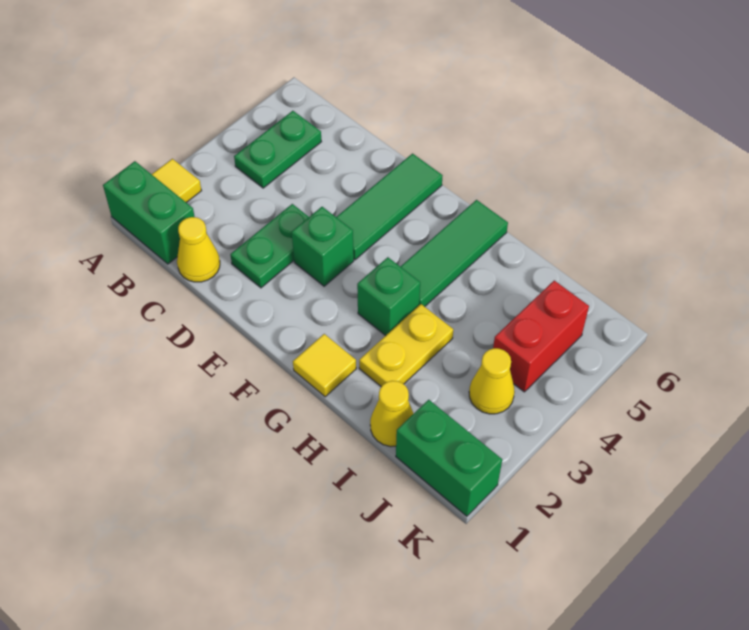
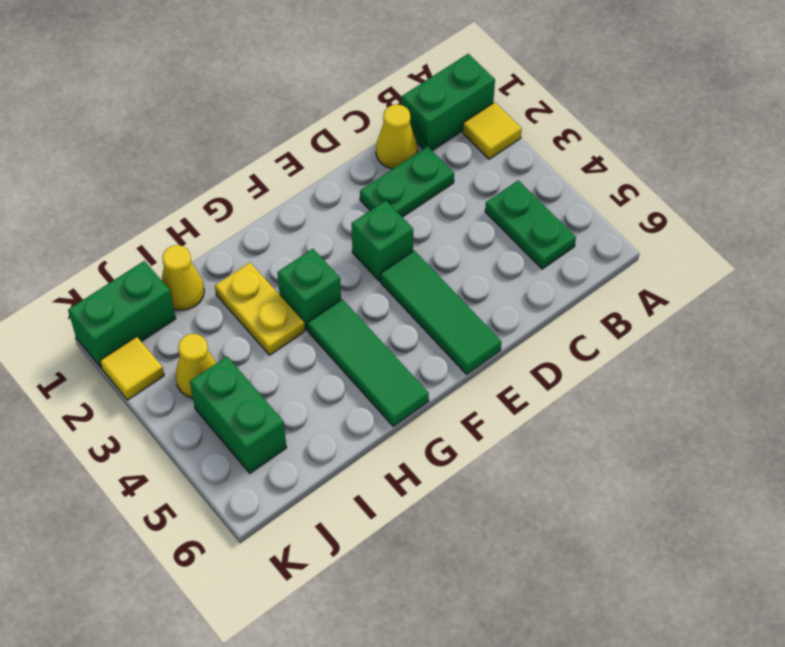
green plate D2:D3 level 1 -> green plate C2:D2 level 1
yellow tile G1 level 1 -> yellow tile K2 level 1
red brick J4:J5 level 1 -> green brick J4:J5 level 1

